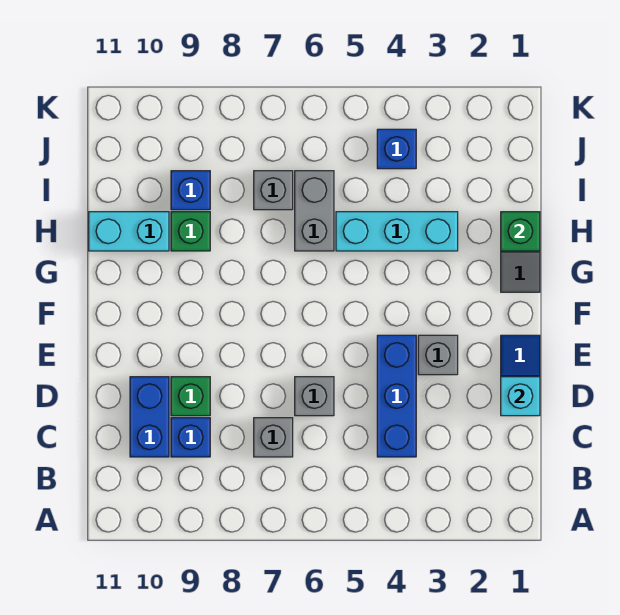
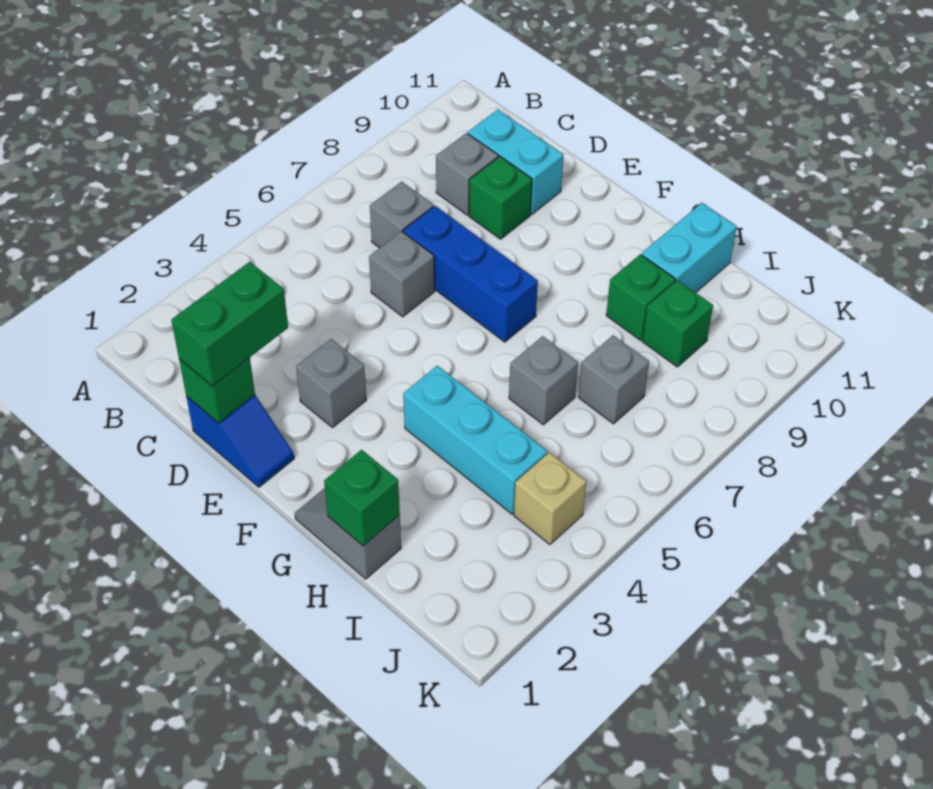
blue brick C4:E4 level 1 -> blue brick D7:F7 level 1
blue brick C9 level 1 -> grey brick C9 level 1
blue brick C10:D10 level 1 -> cyan brick C10:D10 level 1
cyan brick D1 level 2 -> green brick D1 level 2
none -> green brick D1:D2 level 3
cyan brick H3:H5 level 1 -> cyan brick G4:I4 level 1
grey brick H6:I6 level 1 -> grey brick H6 level 1
blue brick I9 level 1 -> green brick I9 level 1
blue brick J4 level 1 -> tan brick J4 level 1

